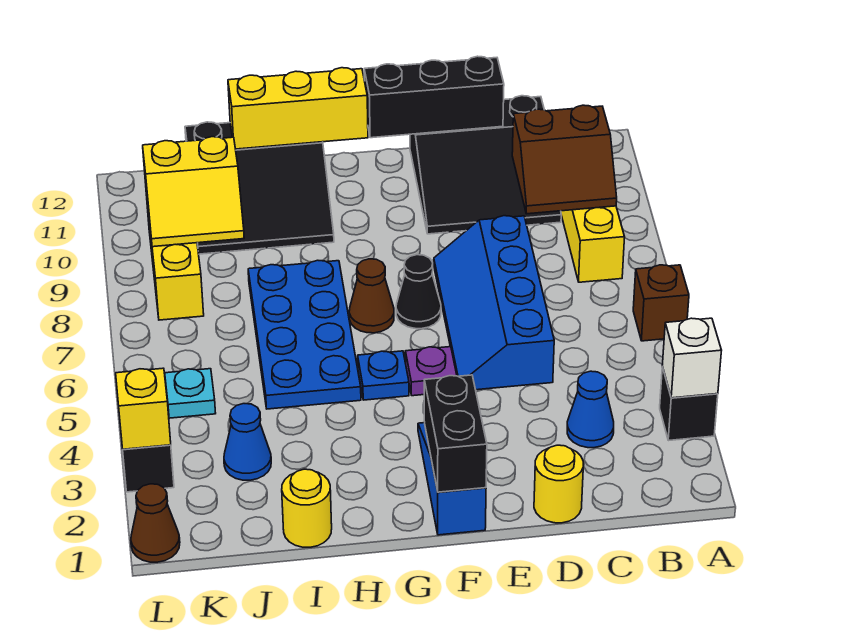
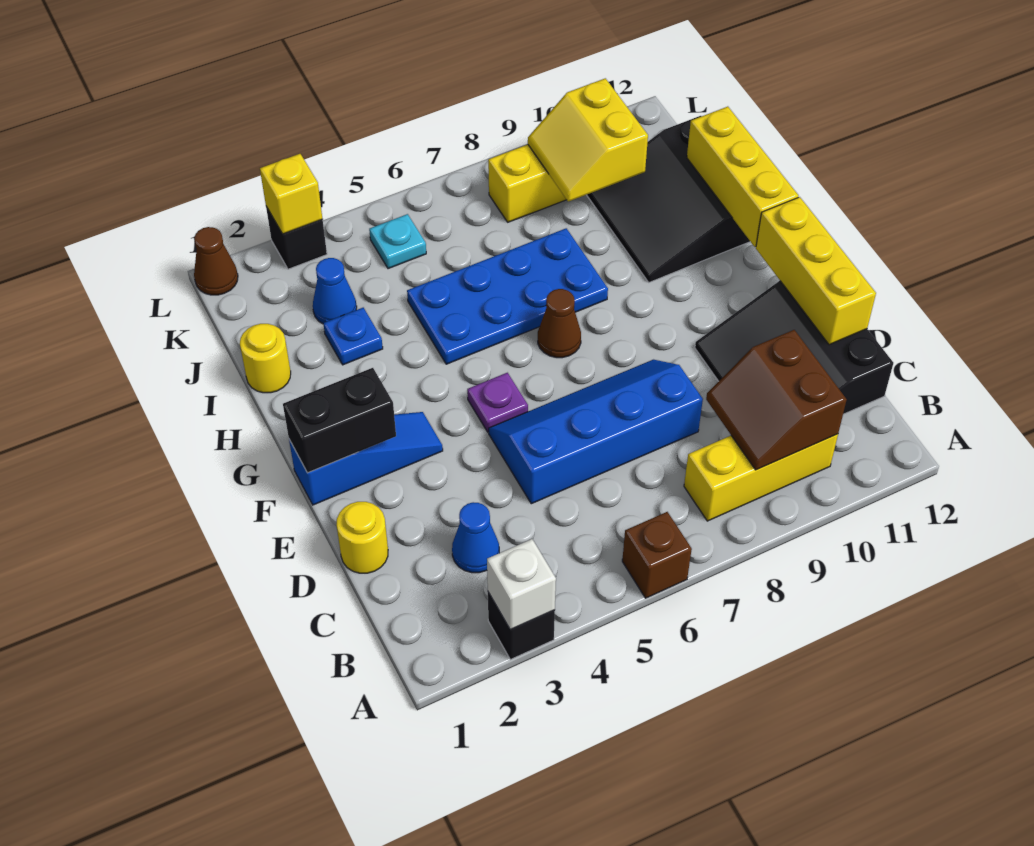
black brick D12:F12 level 2 -> yellow brick D12:F12 level 2
black cone F7 level 1 -> none
blue plate G5 level 1 -> blue plate I3 level 1

